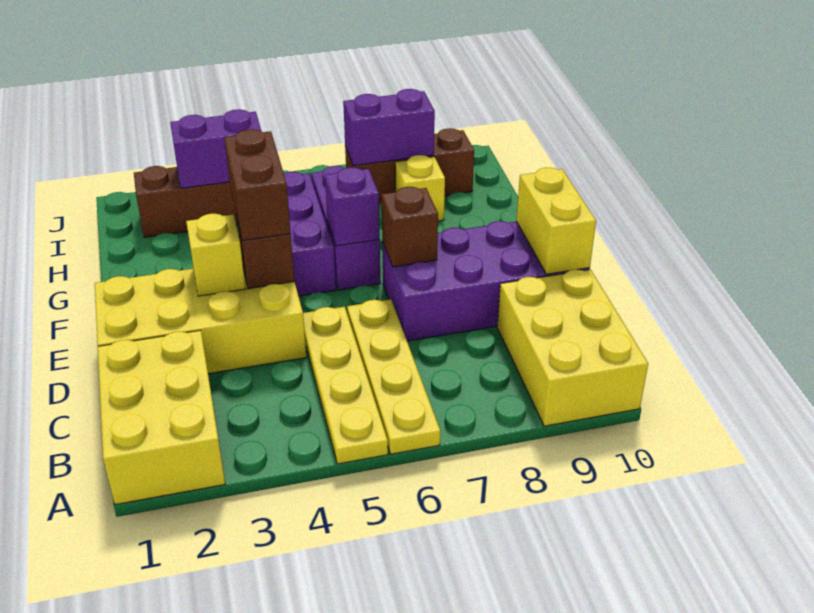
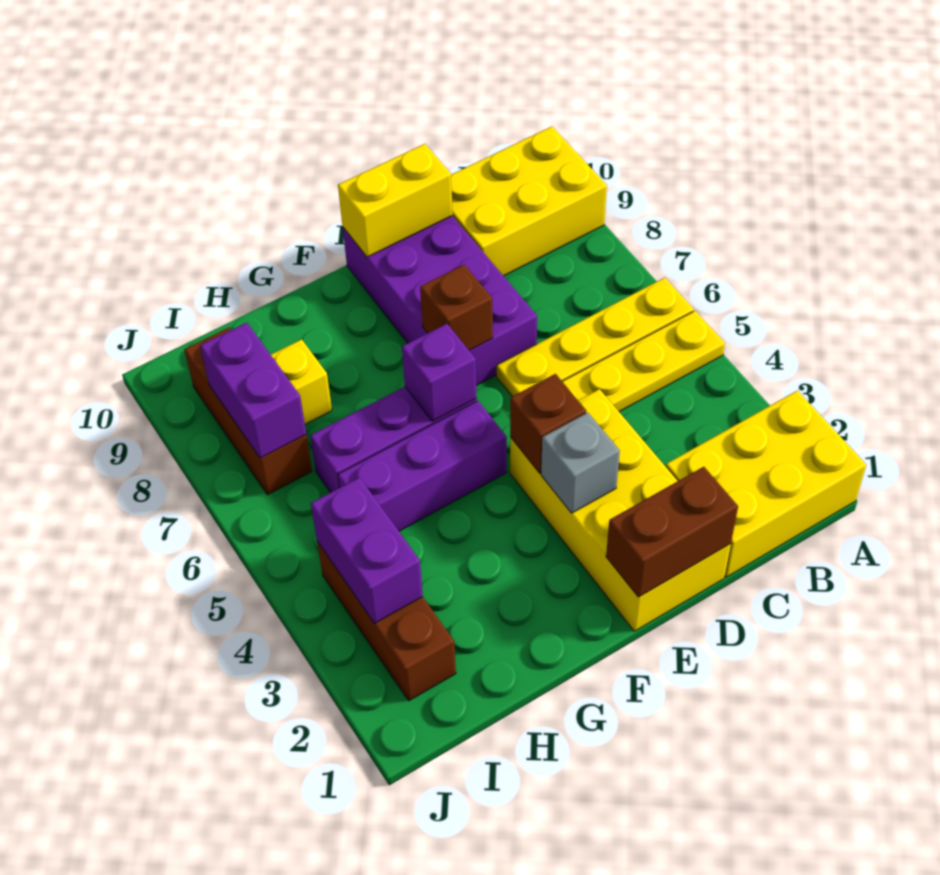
yellow brick E3 level 2 -> grey brick E3 level 2
brown brick E4:F4 level 3 -> brown brick D1:E1 level 2

